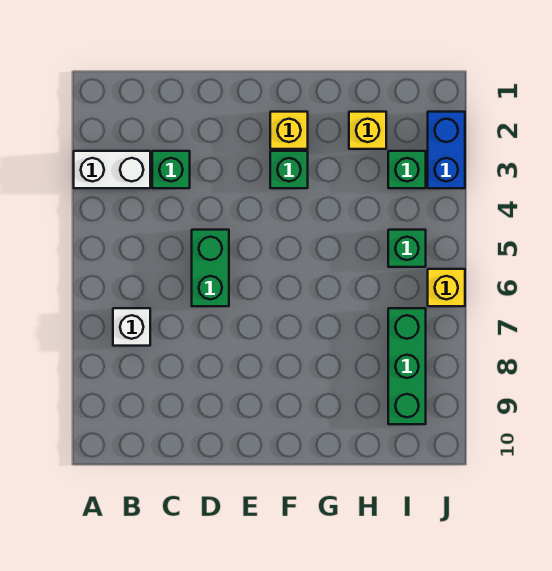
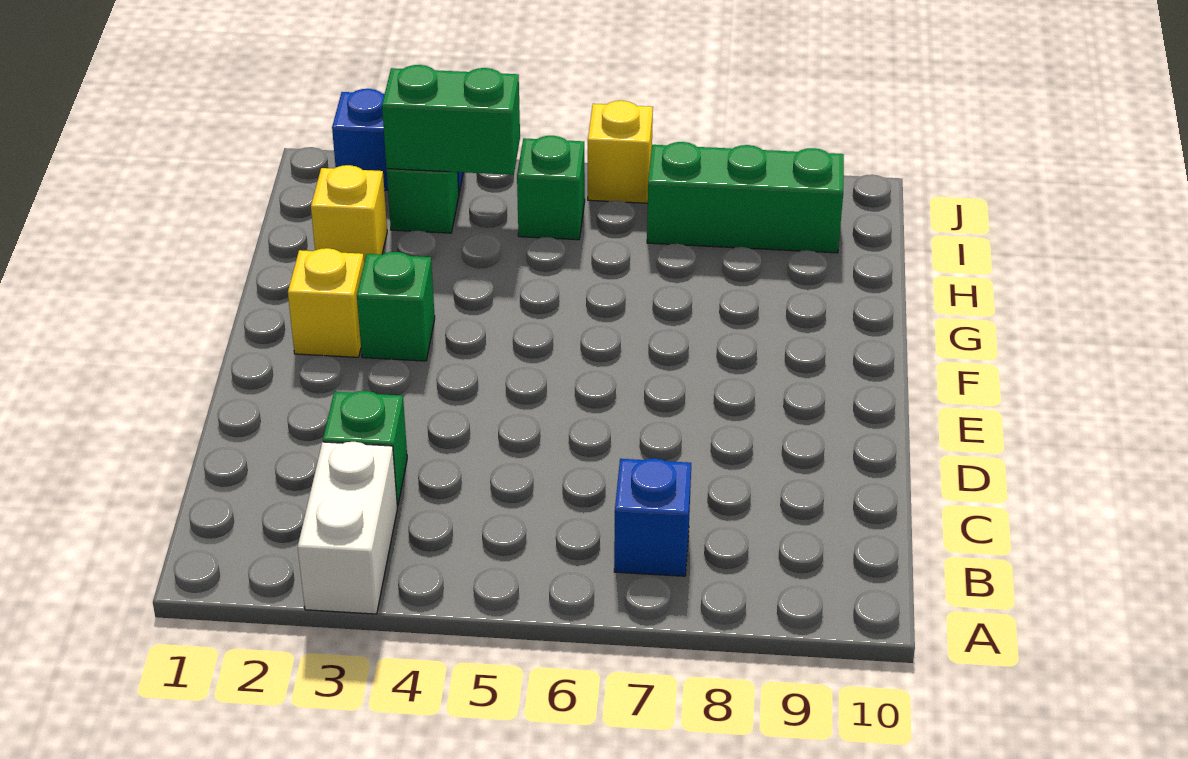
white brick B7 level 1 -> blue brick B7 level 1
green brick D5:D6 level 1 -> green brick I3:I4 level 2

